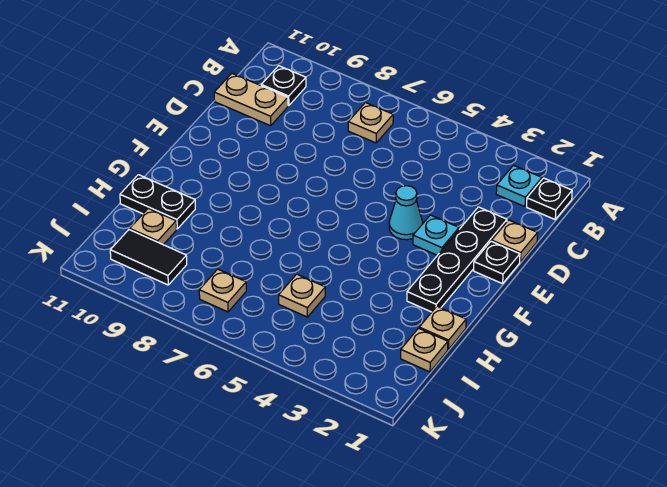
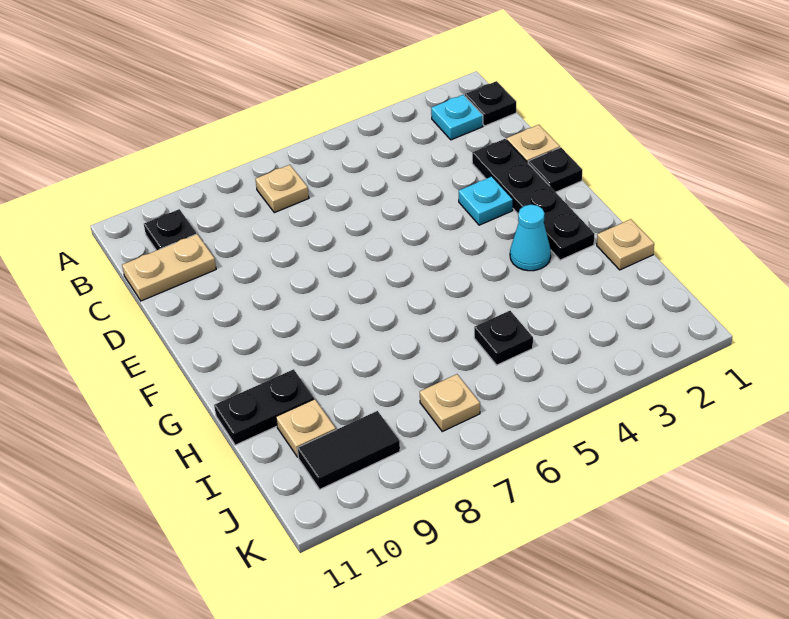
cyan cone E4 level 1 -> cyan cone G3 level 1
tan plate I1 level 1 -> none
tan plate I5 level 1 -> black plate I5 level 1

